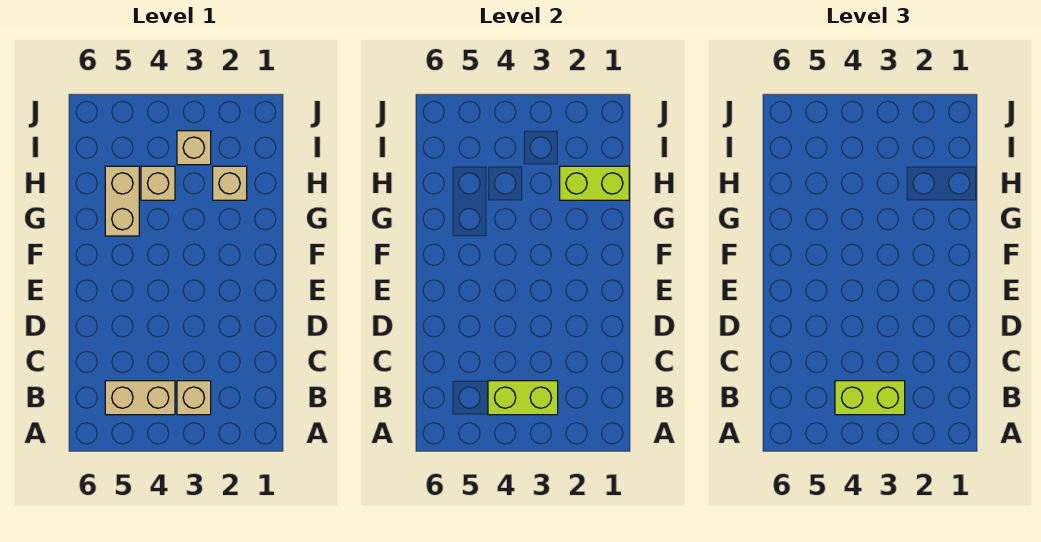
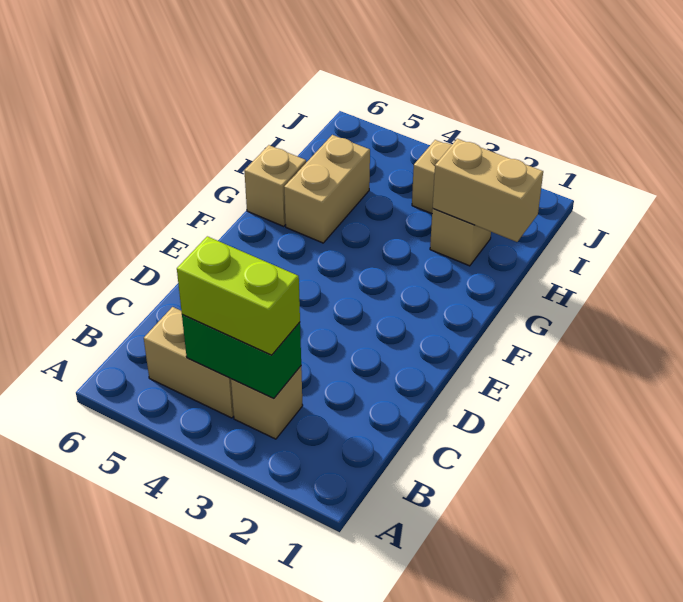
lime brick B3:B4 level 2 -> green brick B3:B4 level 2
lime brick H1:H2 level 2 -> tan brick H1:H2 level 2
tan brick H4 level 1 -> tan brick G6 level 1

